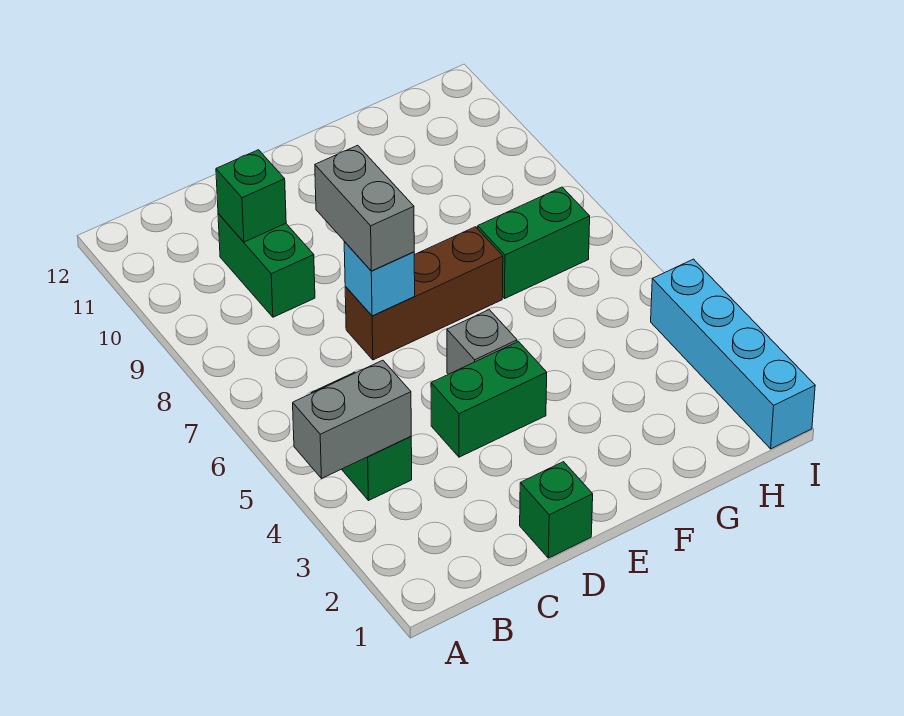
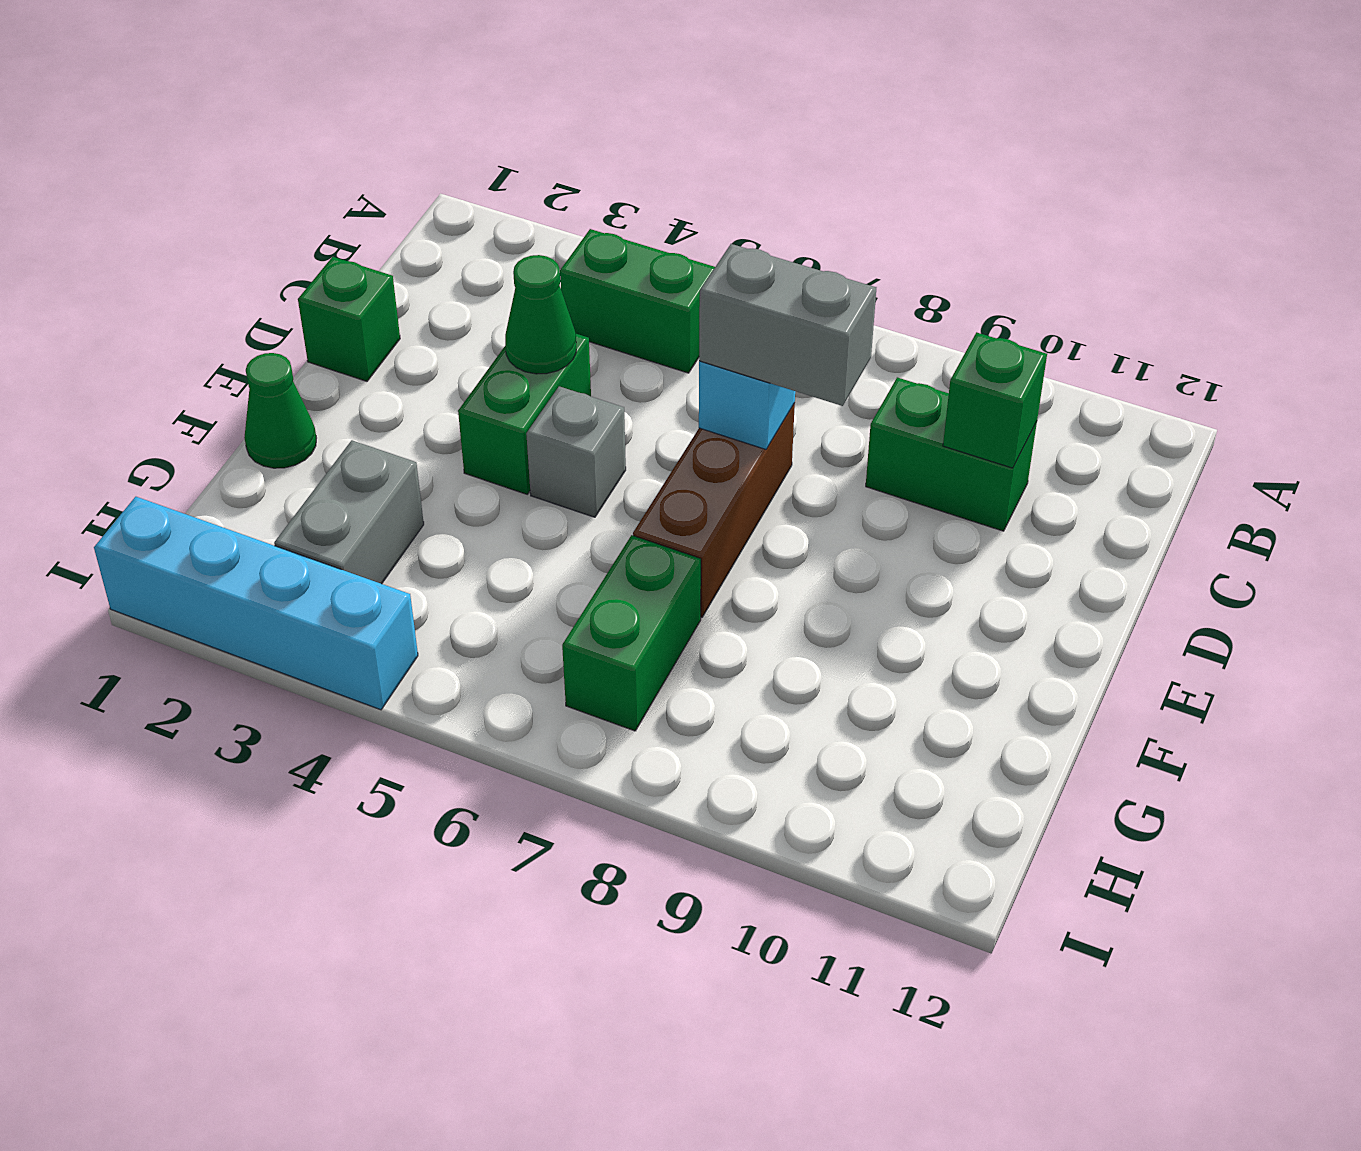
grey brick A4:B4 level 2 -> grey brick G3:H3 level 1
none -> green cone D4 level 2
none -> green cone F1 level 1

